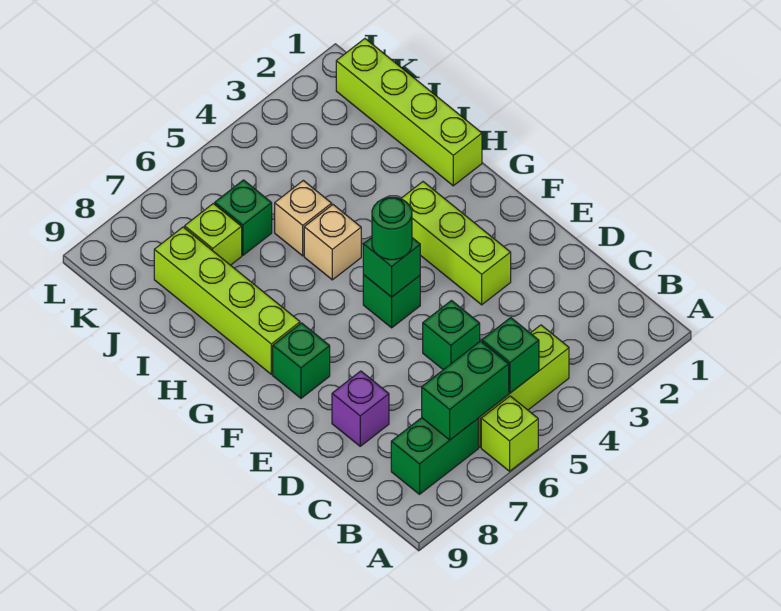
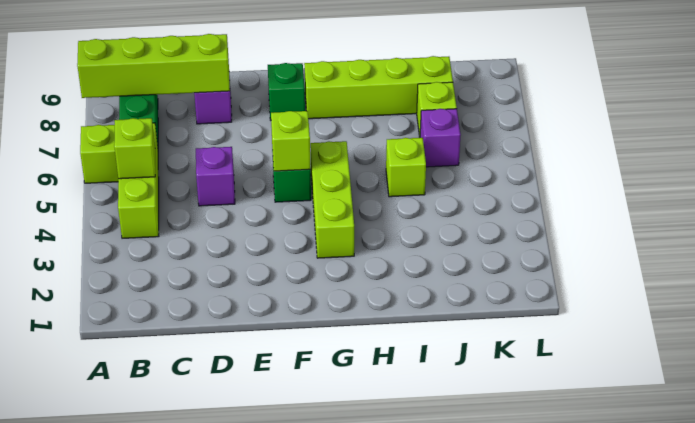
green brick B5 level 2 -> lime brick B5 level 2
green brick B6:B7 level 2 -> none
green brick D5 level 1 -> purple brick D5 level 1
lime brick E3:G3 level 1 -> lime brick G3:G5 level 1
green brick F5 level 2 -> lime brick F5 level 2
green round brick F5 level 3 -> none
lime brick H1:K1 level 1 -> lime brick A8:D8 level 2
tan brick H5 level 1 -> none
tan brick I5 level 1 -> lime brick I5 level 1
green brick J6 level 1 -> purple brick J6 level 1

